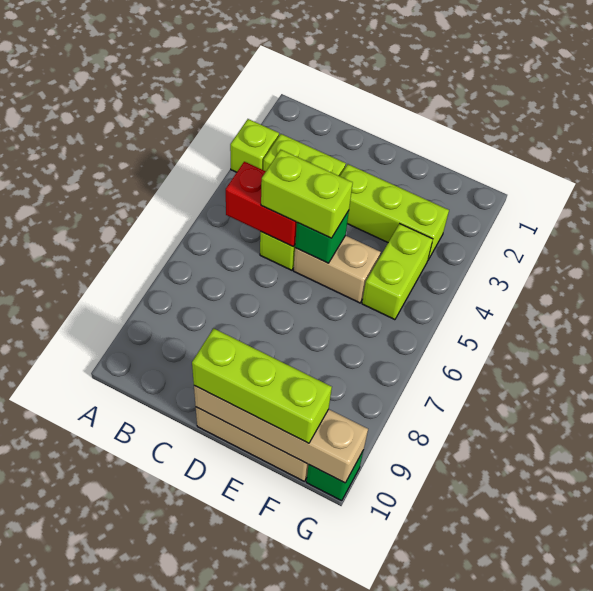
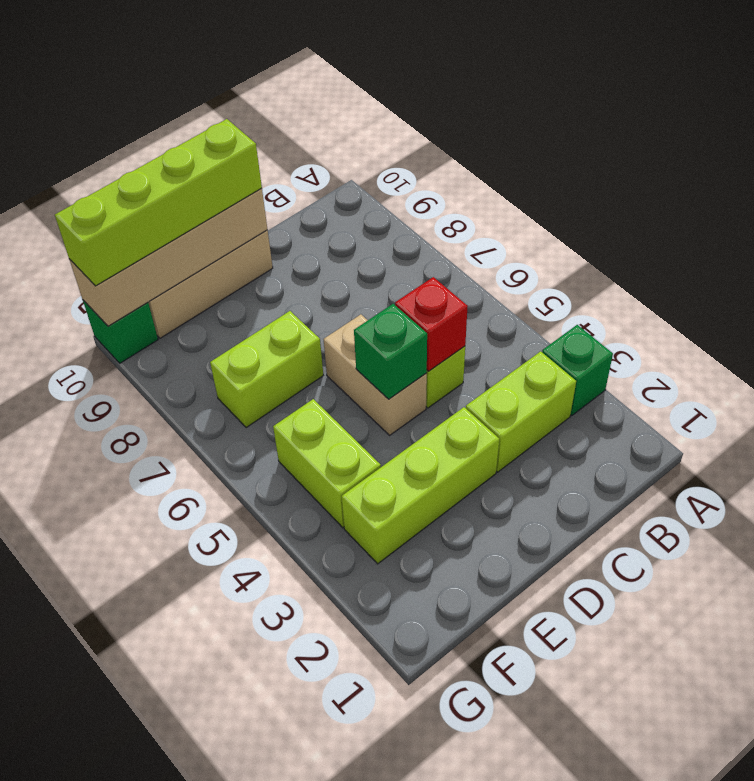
lime brick A3 level 1 -> green brick A3 level 1
red brick B5:C5 level 2 -> red brick C5 level 2
lime brick C5:D5 level 3 -> lime brick E7:F7 level 1
tan brick D5:E5 level 1 -> tan brick D5:D6 level 1
lime brick D10:F10 level 3 -> lime brick D10:G10 level 3

